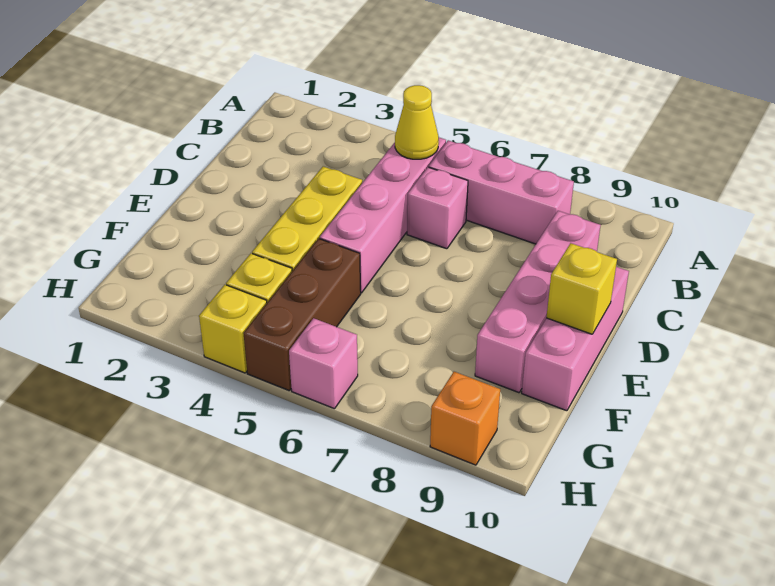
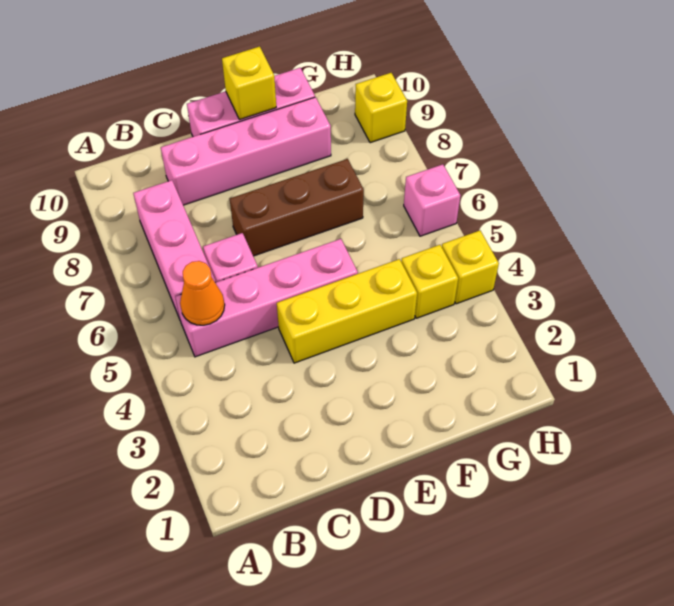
yellow cone B5 level 2 -> orange cone B5 level 2
brown brick F5:H5 level 1 -> brown brick D7:F7 level 1
orange brick H9 level 1 -> yellow brick H9 level 1

